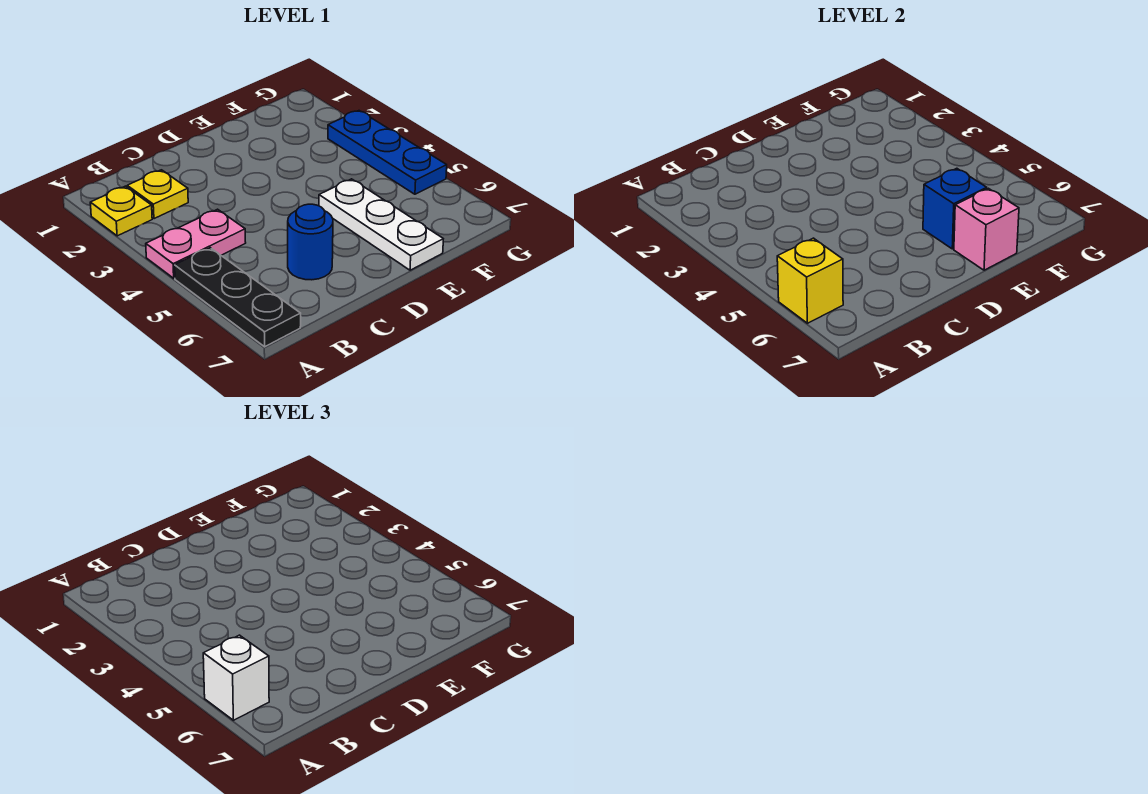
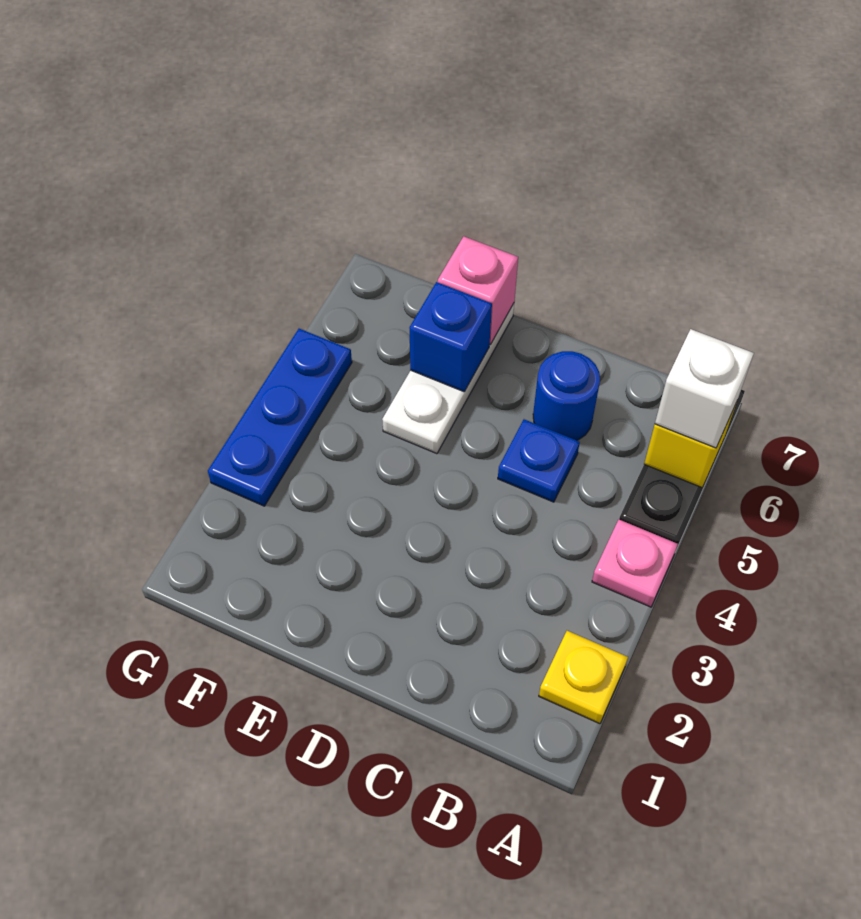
pink plate A4:B4 level 1 -> pink plate A4 level 1
yellow plate B2 level 1 -> none
none -> blue plate C5 level 1

